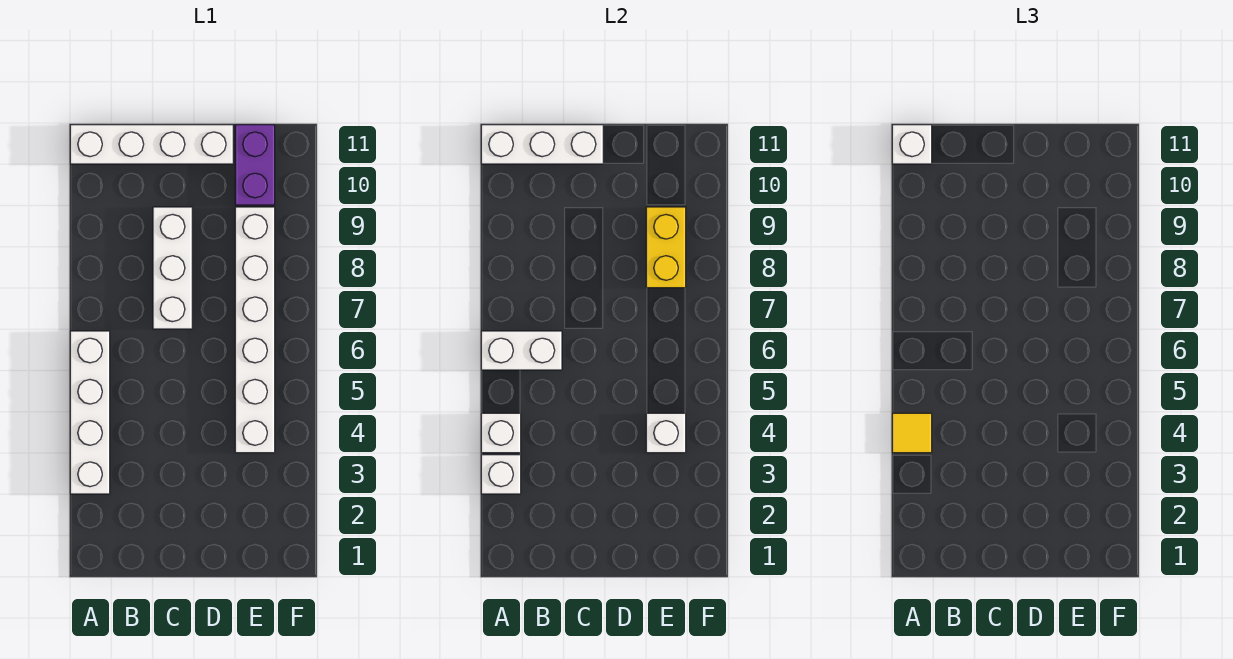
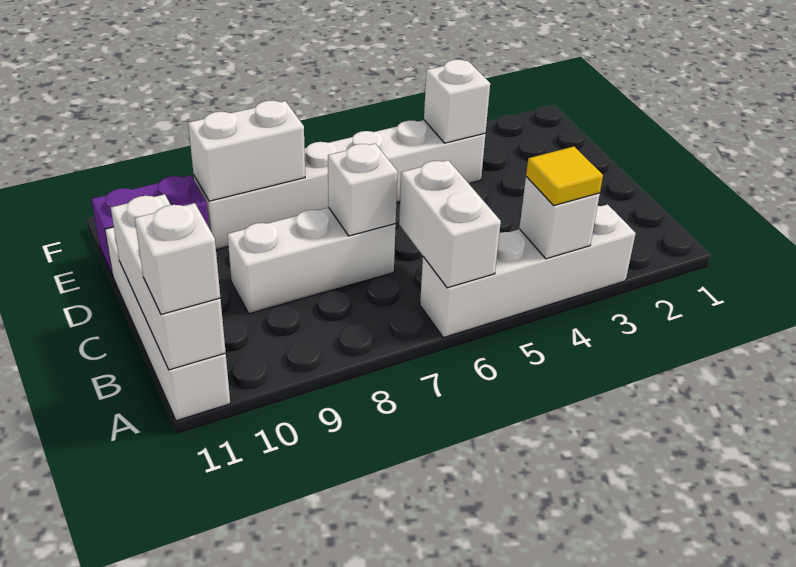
white brick A3 level 2 -> white brick C7 level 2
yellow brick E8:E9 level 2 -> white brick E8:E9 level 2

